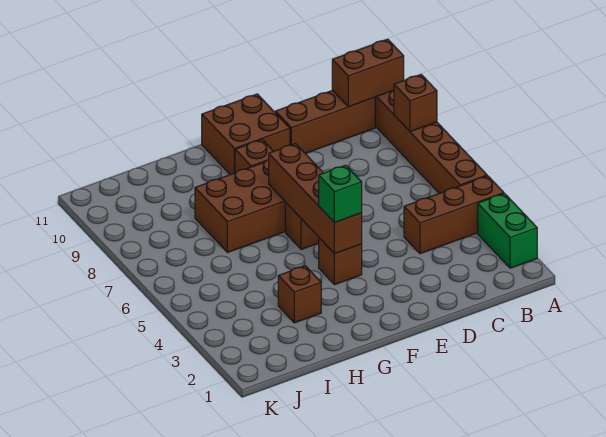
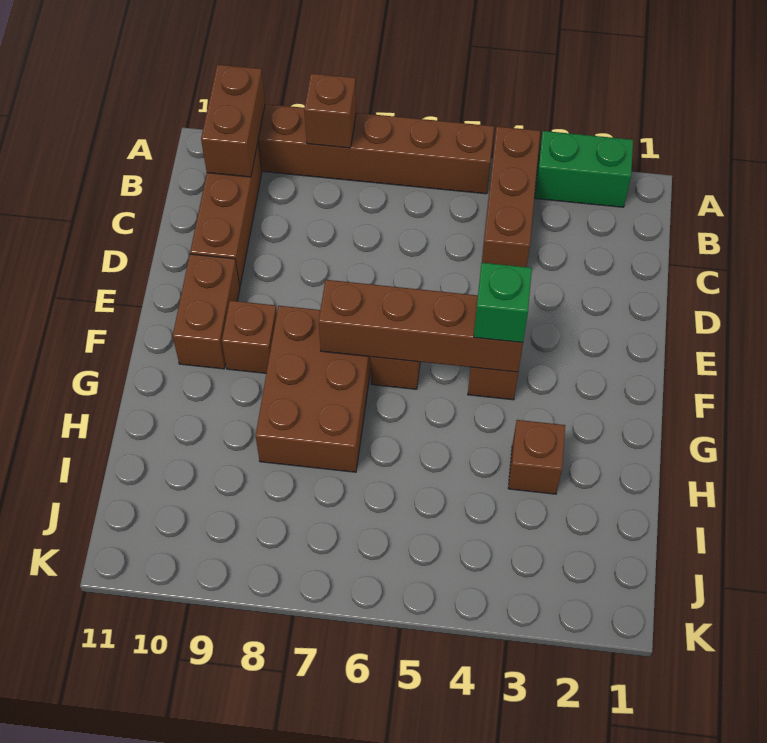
brown brick E10:F11 level 1 -> brown brick E10:F10 level 1

